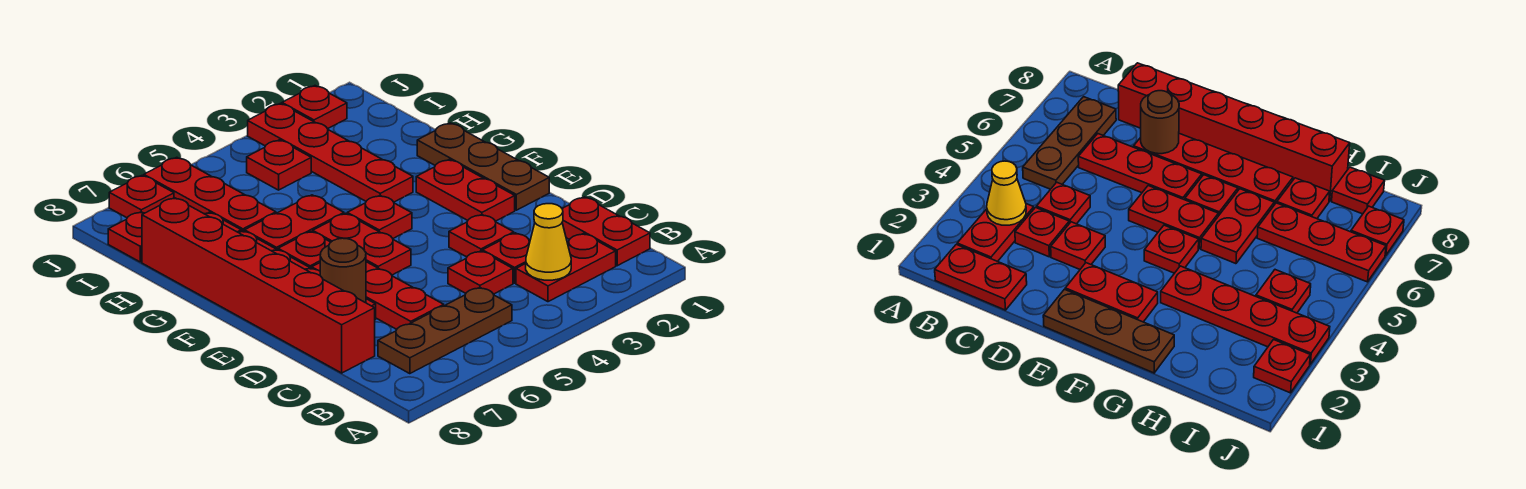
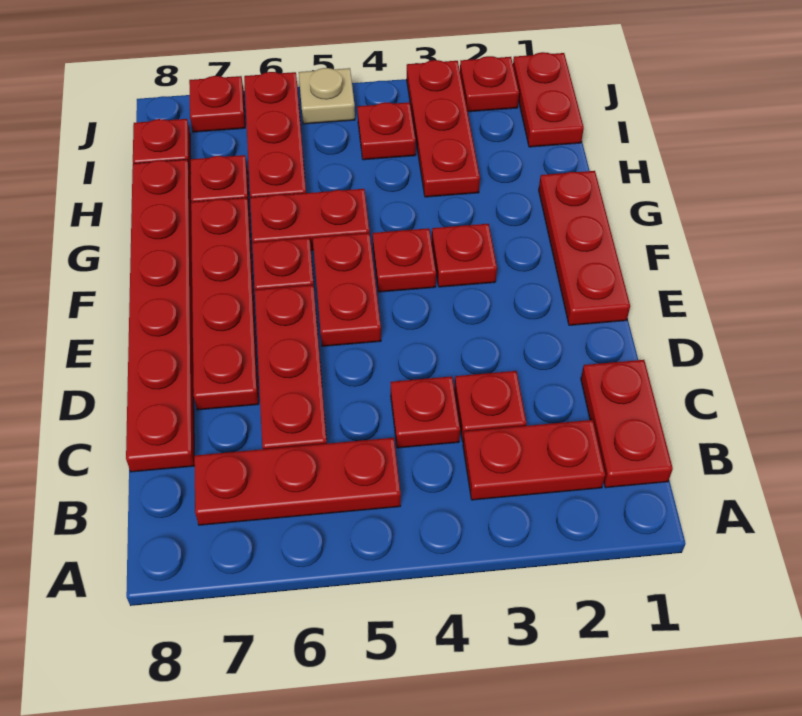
yellow cone B3 level 2 -> none
brown plate B5:B7 level 1 -> red plate B5:B7 level 1
red brick C8:H8 level 1 -> red plate C8:H8 level 1
red plate D3 level 1 -> red plate F3 level 1
brown round brick D7 level 2 -> none
brown plate E1:G1 level 1 -> red plate E1:G1 level 1
red plate E2:F2 level 1 -> red plate I1:J1 level 1
red plate G3:J3 level 1 -> red plate H3:J3 level 1
none -> tan plate J5 level 1

